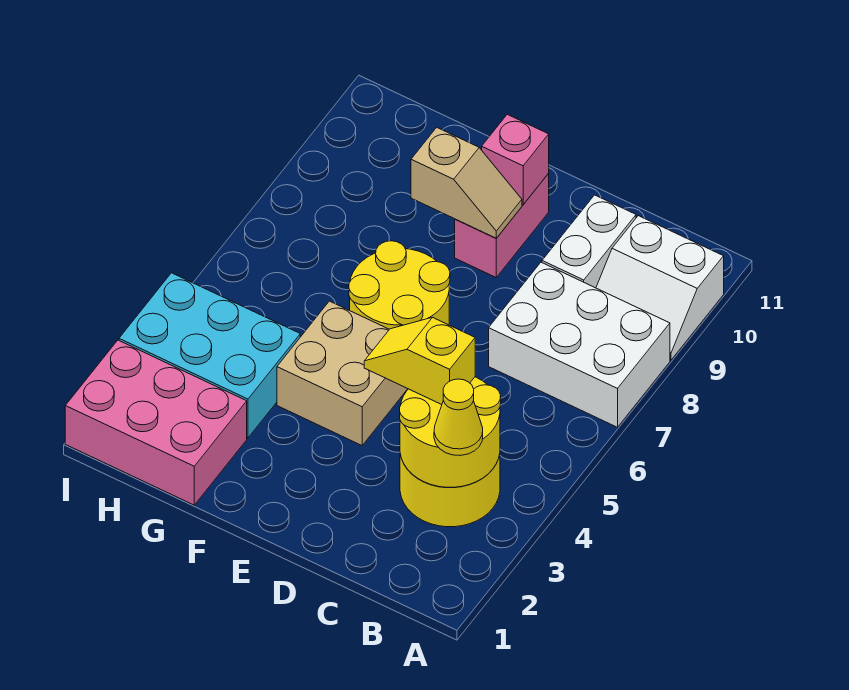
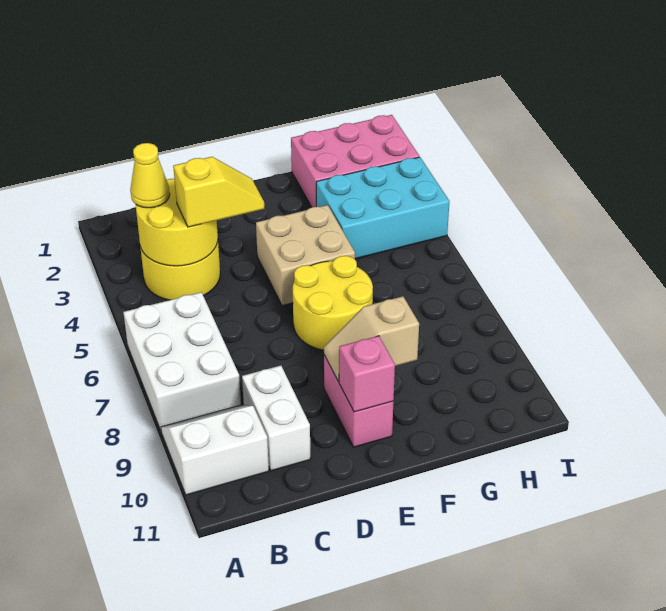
white brick A7:C8 level 1 -> white brick A6:B8 level 1

